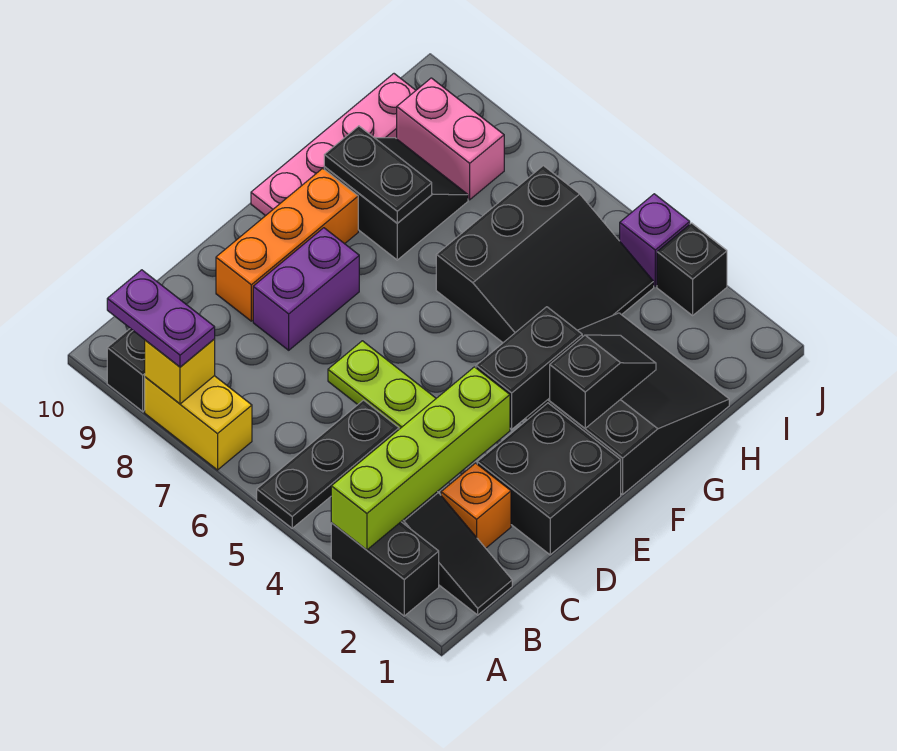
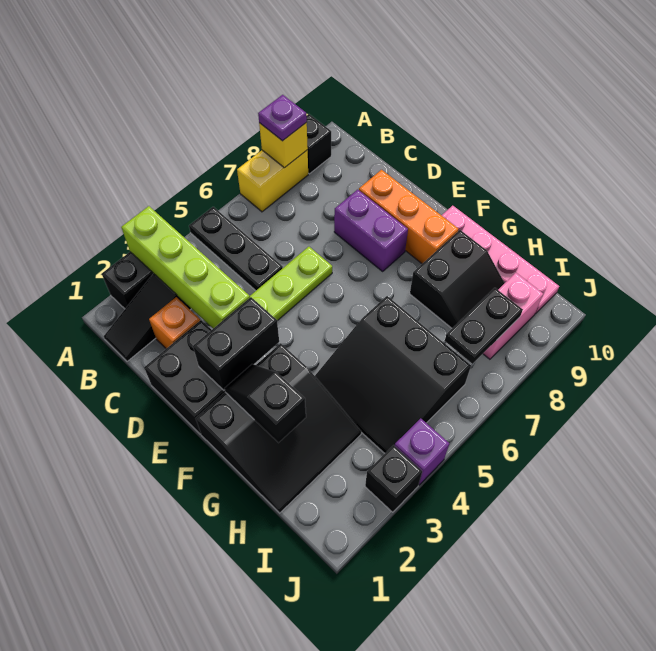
purple plate A8:A9 level 3 -> purple plate A8 level 3
black brick E3:F3 level 2 -> black brick E2:E3 level 2
black slope F2:G2 level 2 top F -> black slope F2:G2 level 2 top G
black plate G8:G9 level 2 -> black plate I7:I8 level 2

